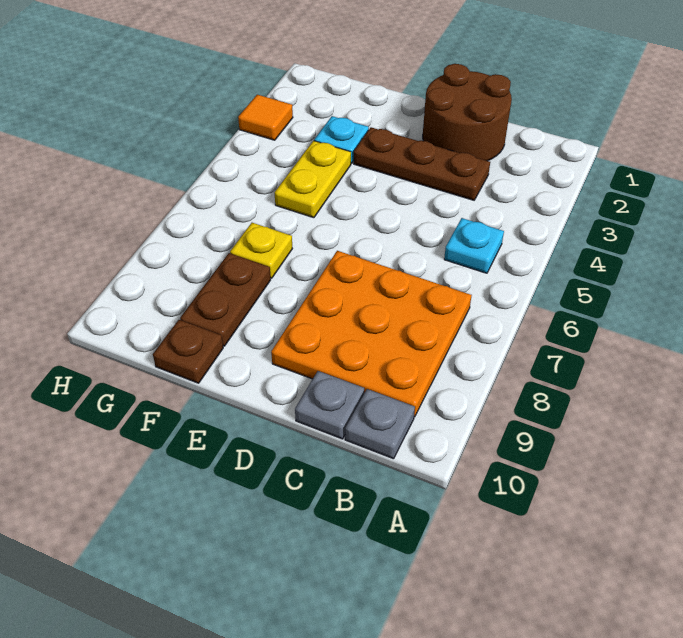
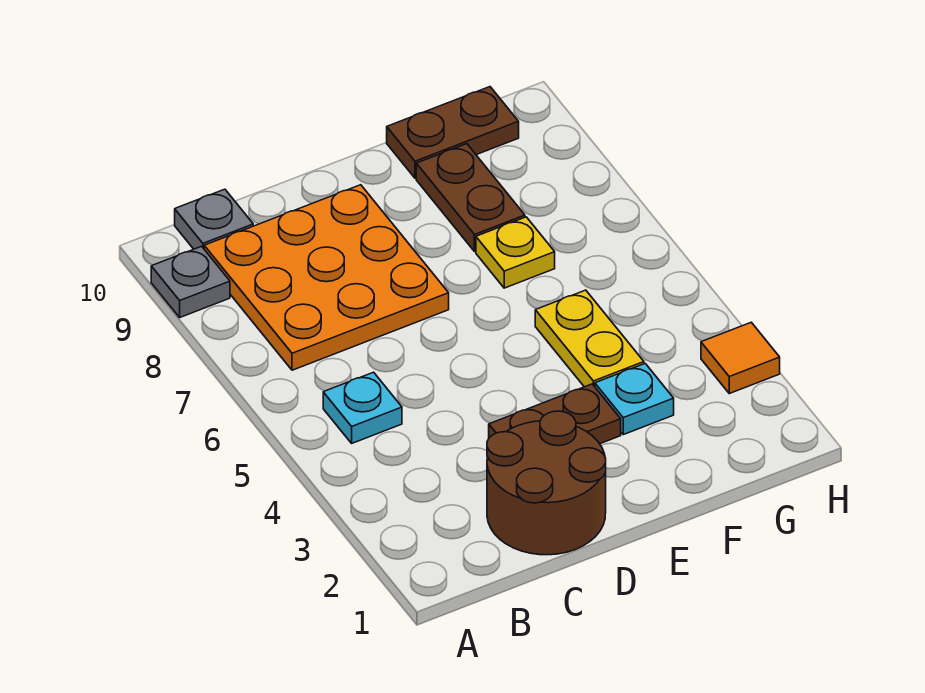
brown plate C3:E3 level 1 -> brown plate D3:E3 level 1
grey plate C10 level 1 -> grey plate A9 level 1
brown plate F10 level 1 -> brown plate F10:G10 level 1

